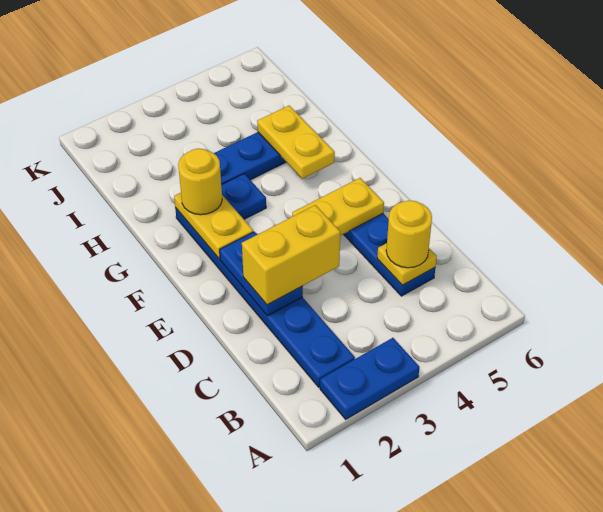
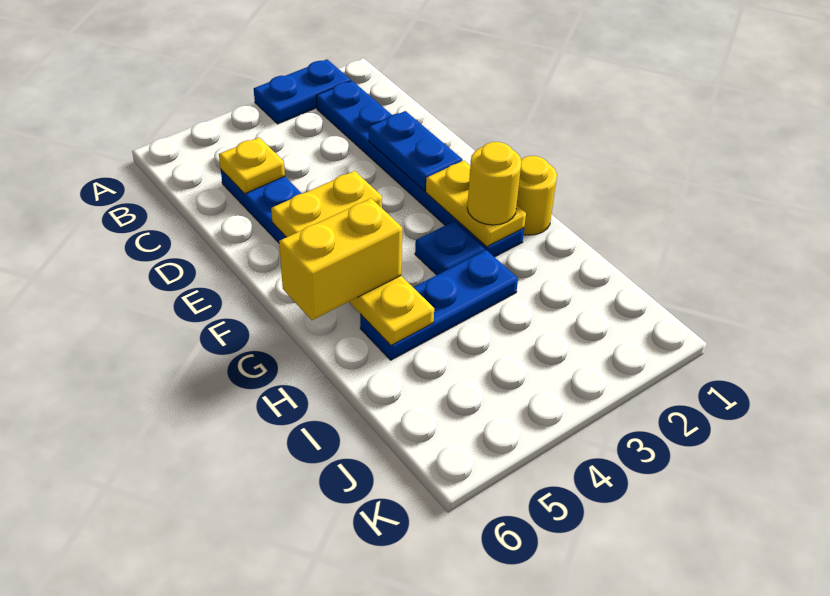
yellow round brick C5 level 3 -> yellow round brick G1 level 1
yellow brick D2:D3 level 3 -> yellow brick G5:G6 level 3

